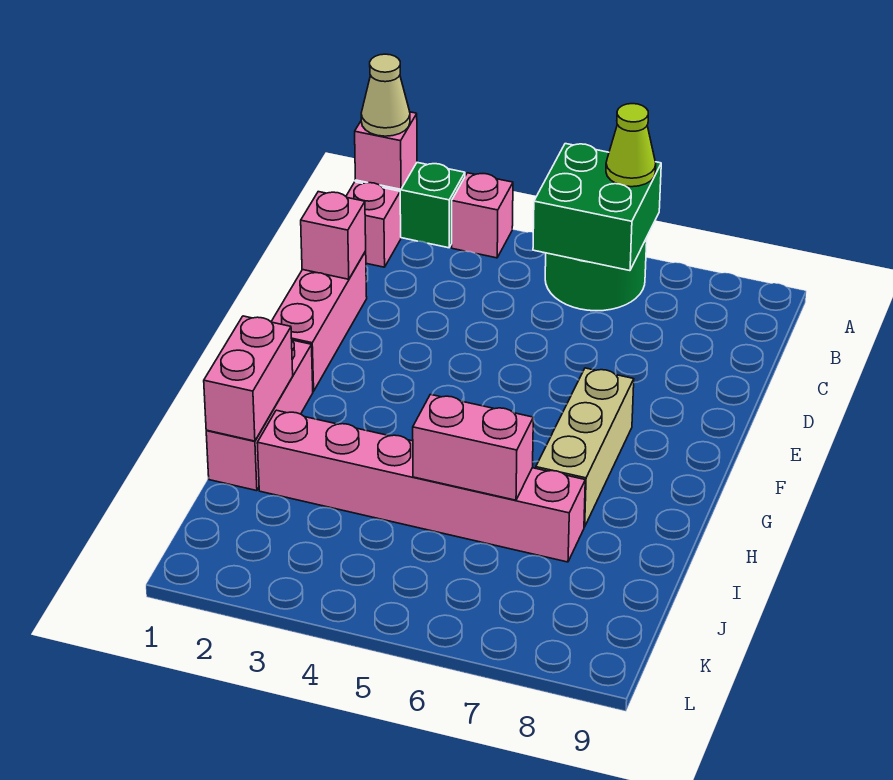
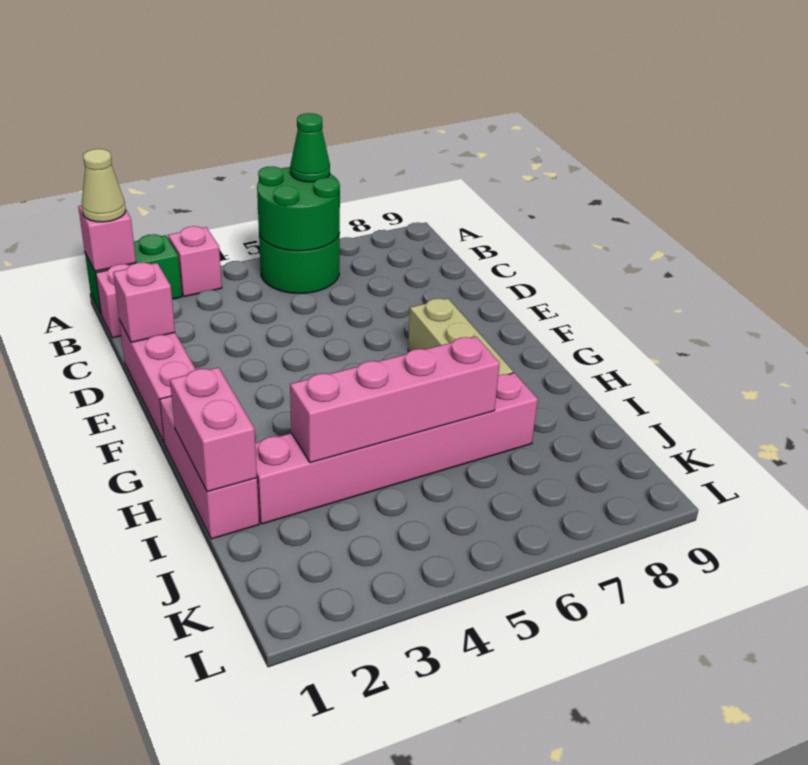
green brick A5:B6 level 2 -> green round brick A5:B6 level 2
lime cone A6 level 3 -> green cone A6 level 3
pink brick I5:I6 level 2 -> pink brick I3:I6 level 2

